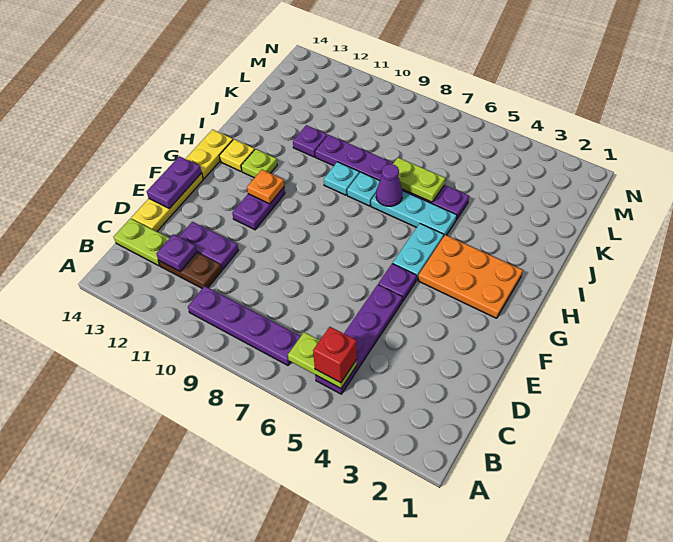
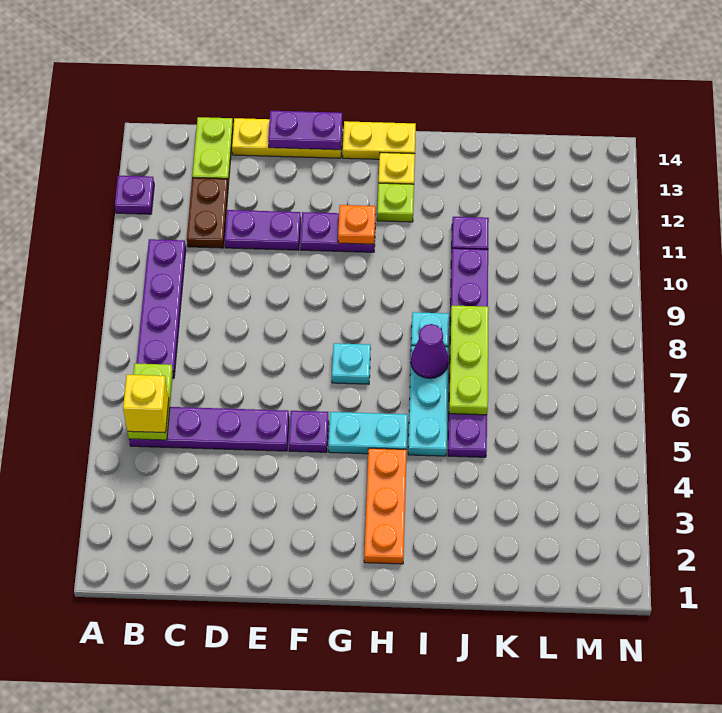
red brick B5 level 3 -> yellow brick B5 level 3
purple plate C12 level 2 -> purple plate A12 level 1
purple plate D11:D12 level 1 -> purple plate D11:E11 level 1
orange plate G2:H4 level 1 -> orange plate H2:H4 level 1
cyan plate I9 level 1 -> cyan plate G7 level 1
lime plate J6:J7 level 2 -> lime plate J6:J8 level 2

